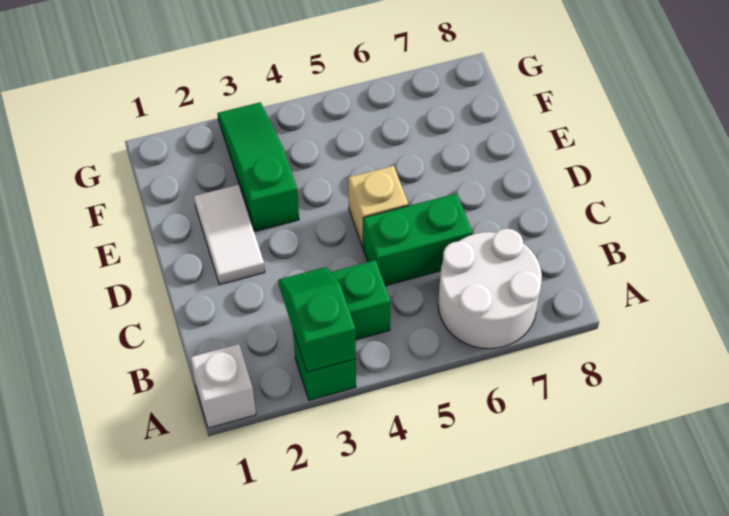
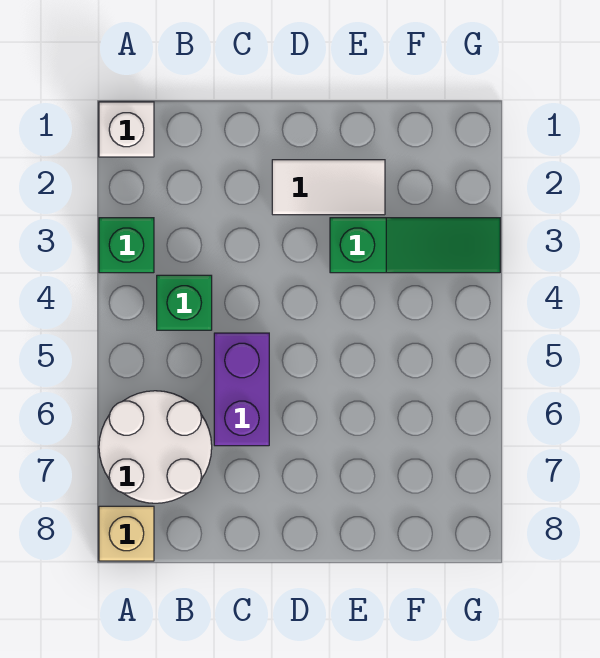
green slope A3:B3 level 2 top A -> none
green brick C5:C6 level 1 -> purple brick C5:C6 level 1
tan brick D5 level 1 -> tan brick A8 level 1

